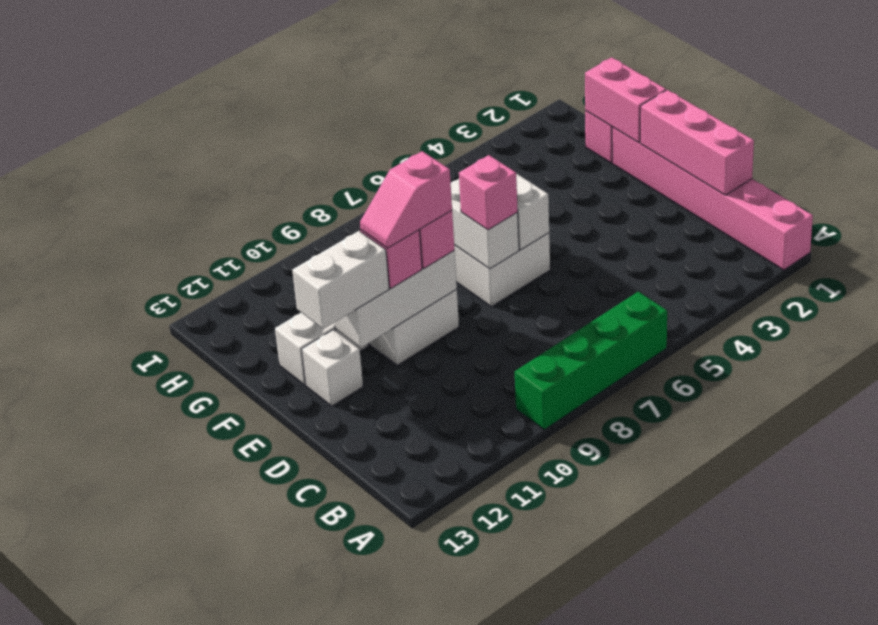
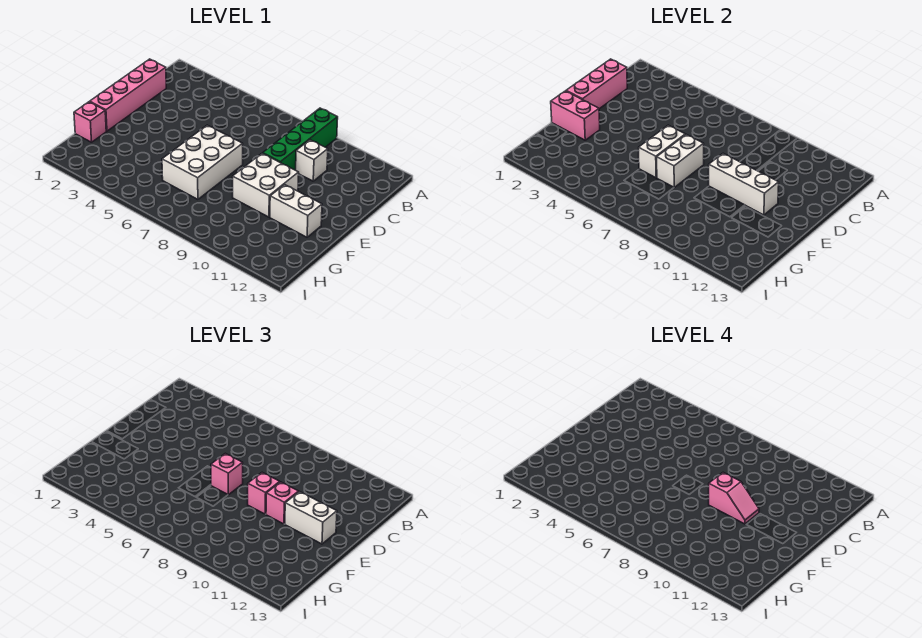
pink brick A1:F1 level 1 -> pink brick C1:F1 level 1
green brick A6:A9 level 1 -> green brick A9:D9 level 1
white brick E12 level 1 -> white brick C10 level 1
pink brick F1:G1 level 2 -> pink brick F1:F2 level 2

